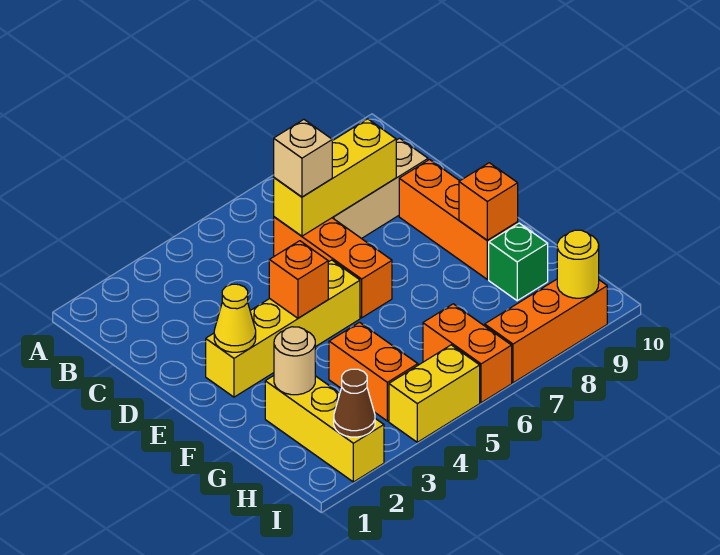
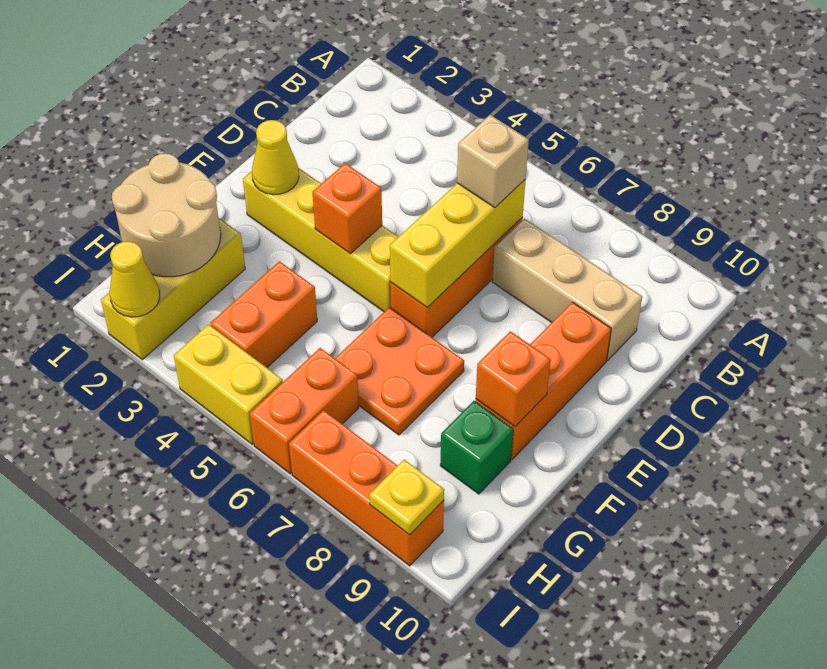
yellow brick C6:C8 level 2 -> yellow brick C6:E6 level 2
none -> orange plate F6:G7 level 1
tan round brick G2 level 2 -> tan round brick G1:H2 level 2
brown cone I2 level 2 -> yellow cone I2 level 2
yellow round brick I9 level 2 -> yellow plate I9 level 2

